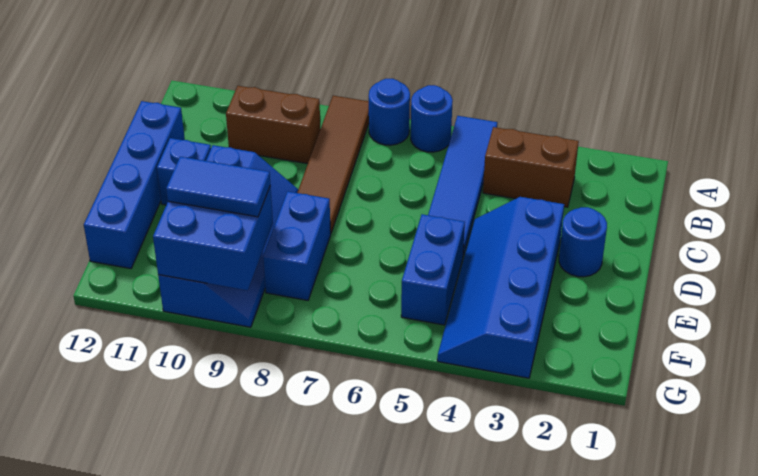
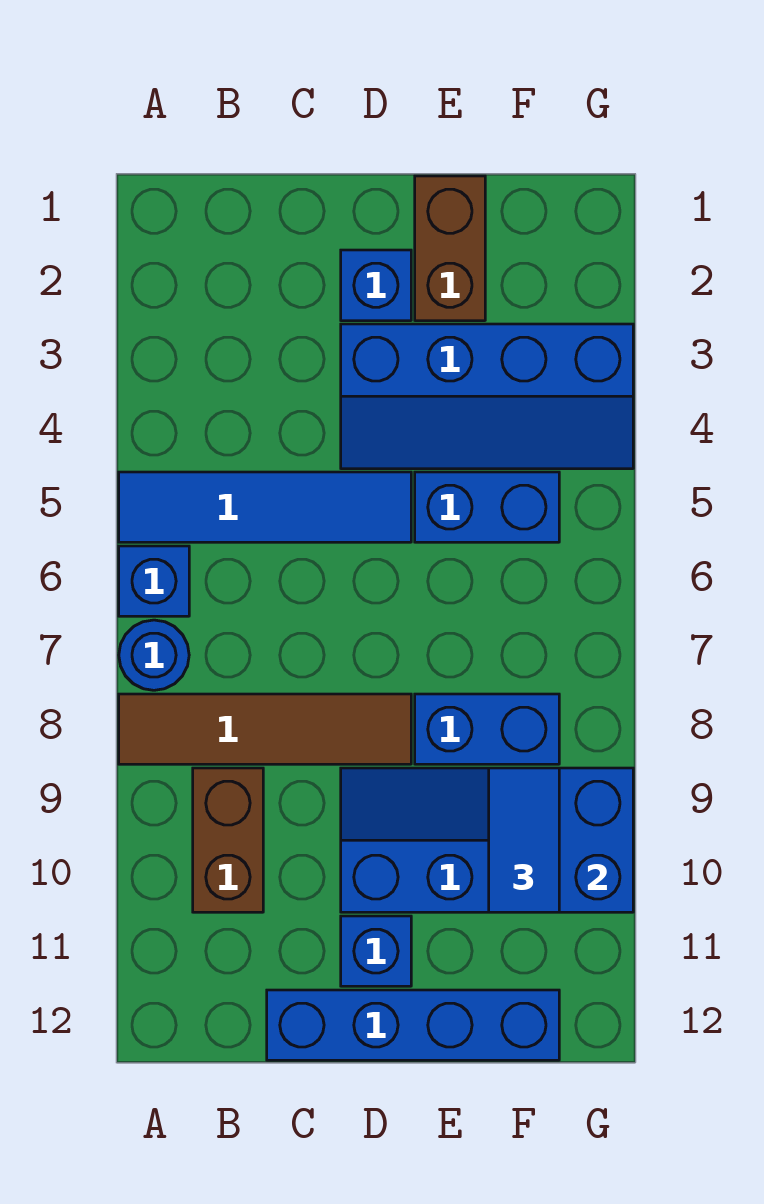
blue round brick A6 level 1 -> blue brick A6 level 1
brown brick B3:B4 level 1 -> brown brick E1:E2 level 1
blue round brick D2 level 1 -> blue brick D2 level 1

